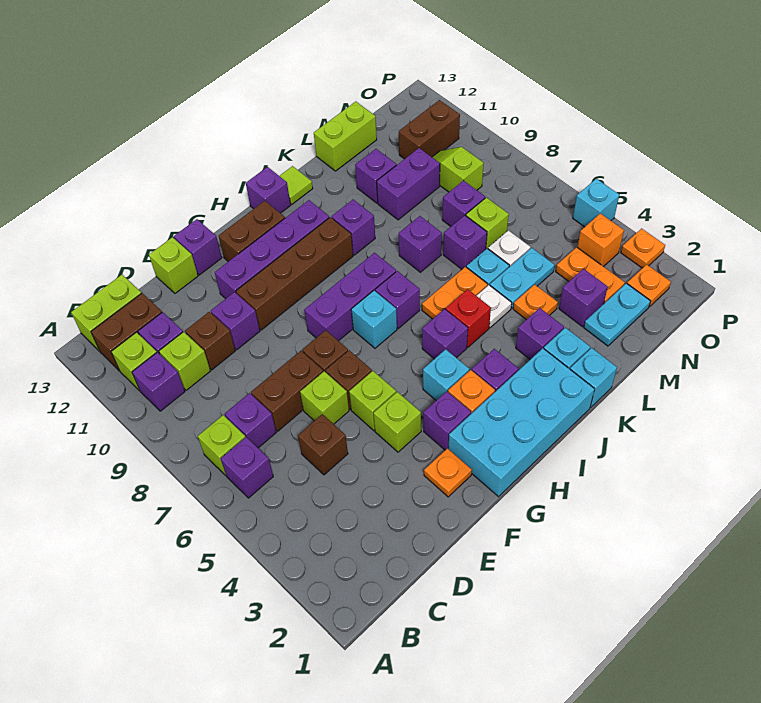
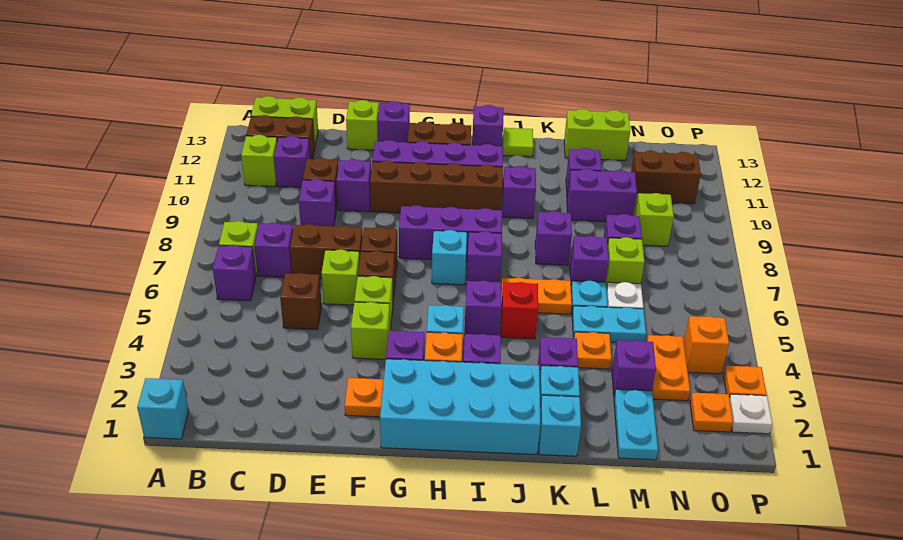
purple brick B10 level 1 -> purple brick D9 level 1
lime brick C10 level 1 -> none
white plate K5 level 1 -> white plate P2 level 1
cyan plate M2:N2 level 1 -> cyan plate M1:M2 level 1
cyan brick P5 level 1 -> cyan brick A1 level 1

